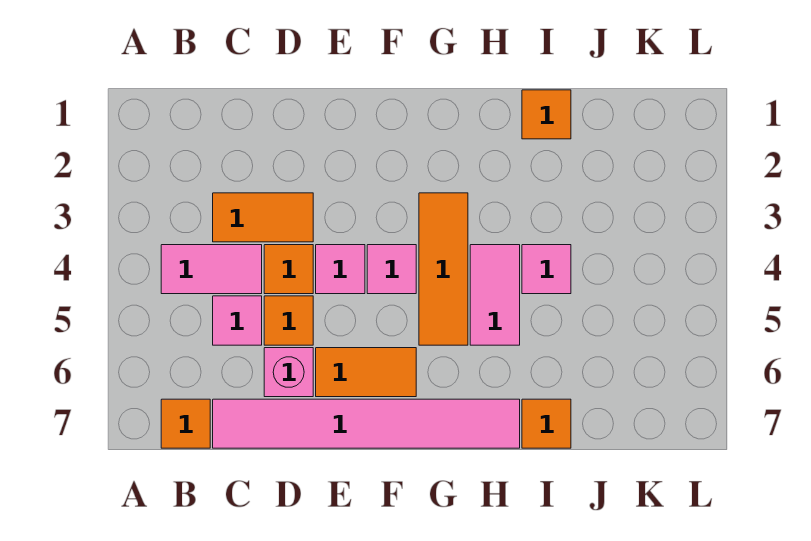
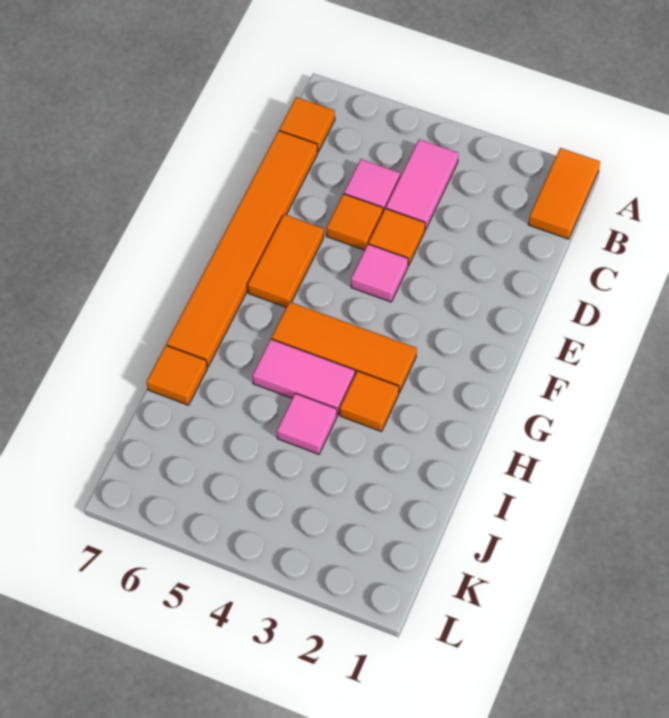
orange tile C3:D3 level 1 -> orange tile A1:B1 level 1
pink tile C7:H7 level 1 -> orange tile C7:H7 level 1
pink brick D6 level 1 -> none
pink tile F4 level 1 -> none
orange tile I1 level 1 -> orange tile H3 level 1

